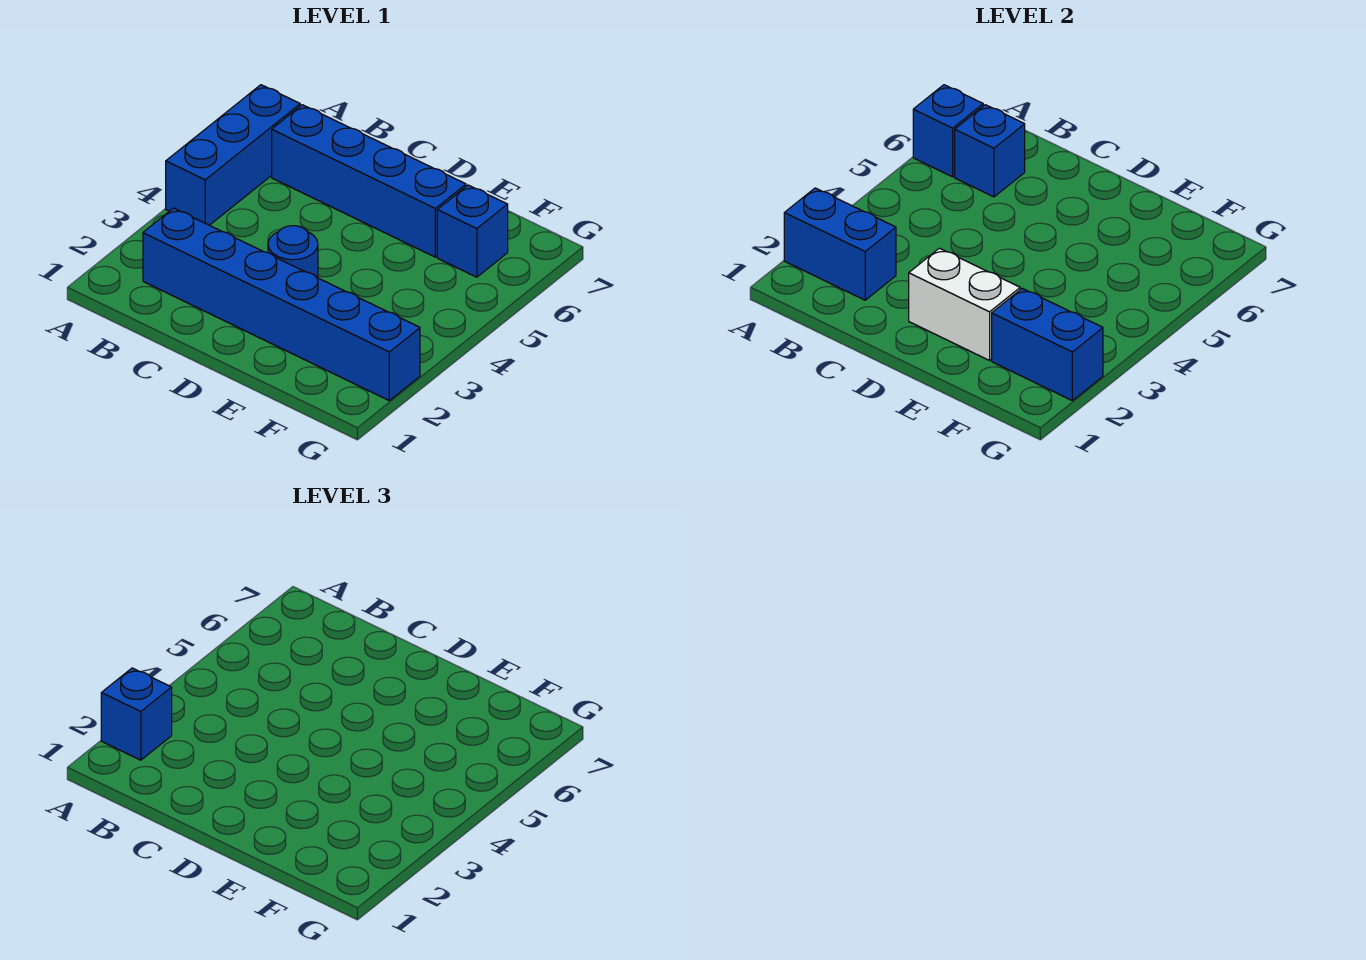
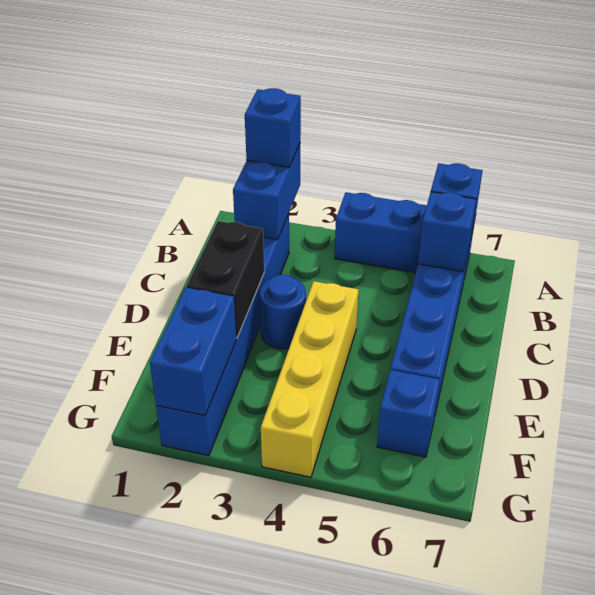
white brick D2:E2 level 2 -> black brick D2:E2 level 2
none -> yellow brick D4:G4 level 1

